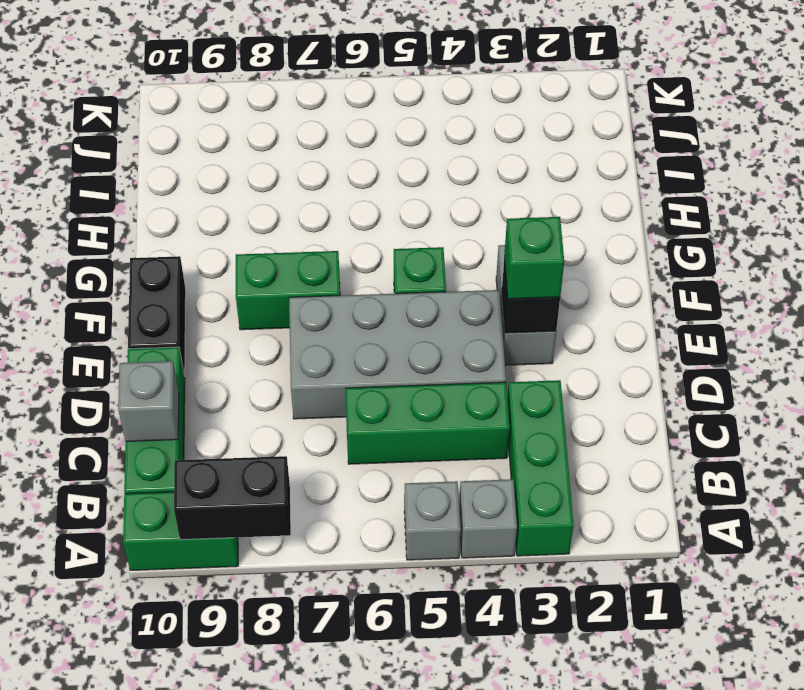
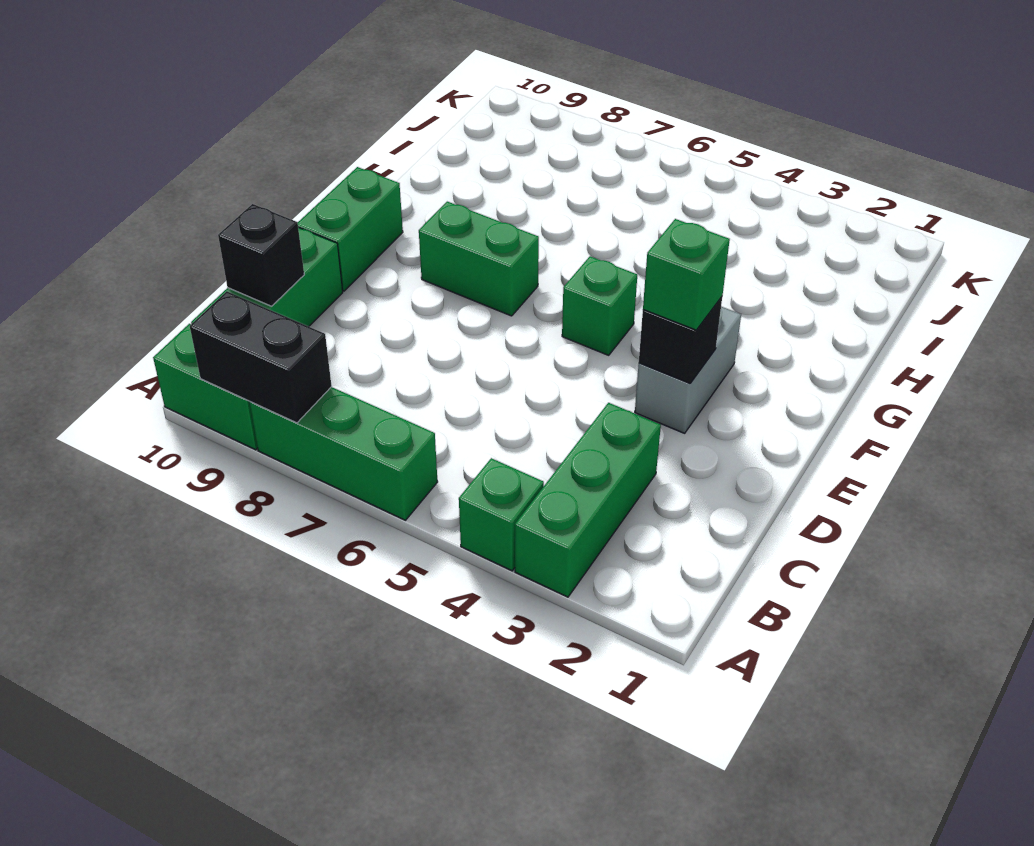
grey brick A4 level 1 -> green brick A4 level 1
grey brick A5 level 1 -> none
green brick C4:C6 level 1 -> green brick A6:A8 level 1
grey brick C10 level 2 -> black brick C10 level 2
grey brick D4:E7 level 1 -> none
black brick E10:F10 level 1 -> green brick E10:F10 level 1

